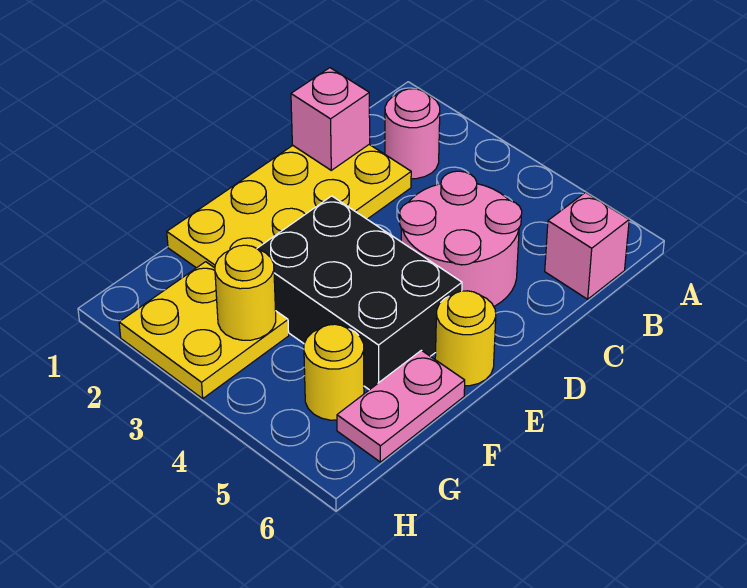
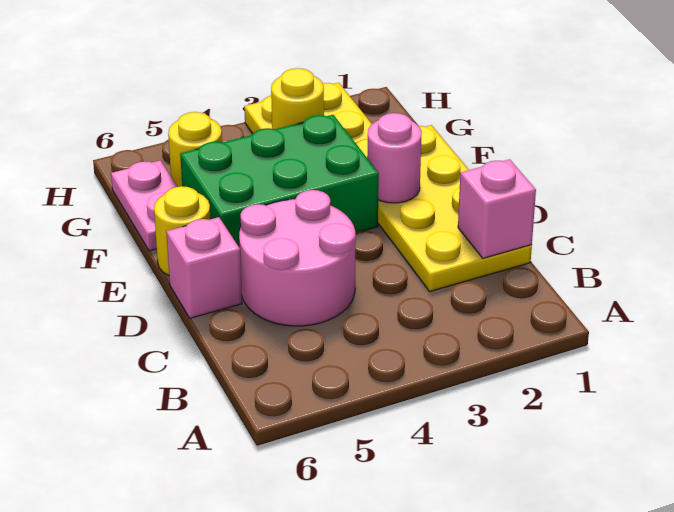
pink round brick B2 level 1 -> pink round brick E2 level 2
pink brick B6 level 1 -> pink brick D6 level 1
black brick E3:F5 level 1 -> green brick E3:F5 level 1

